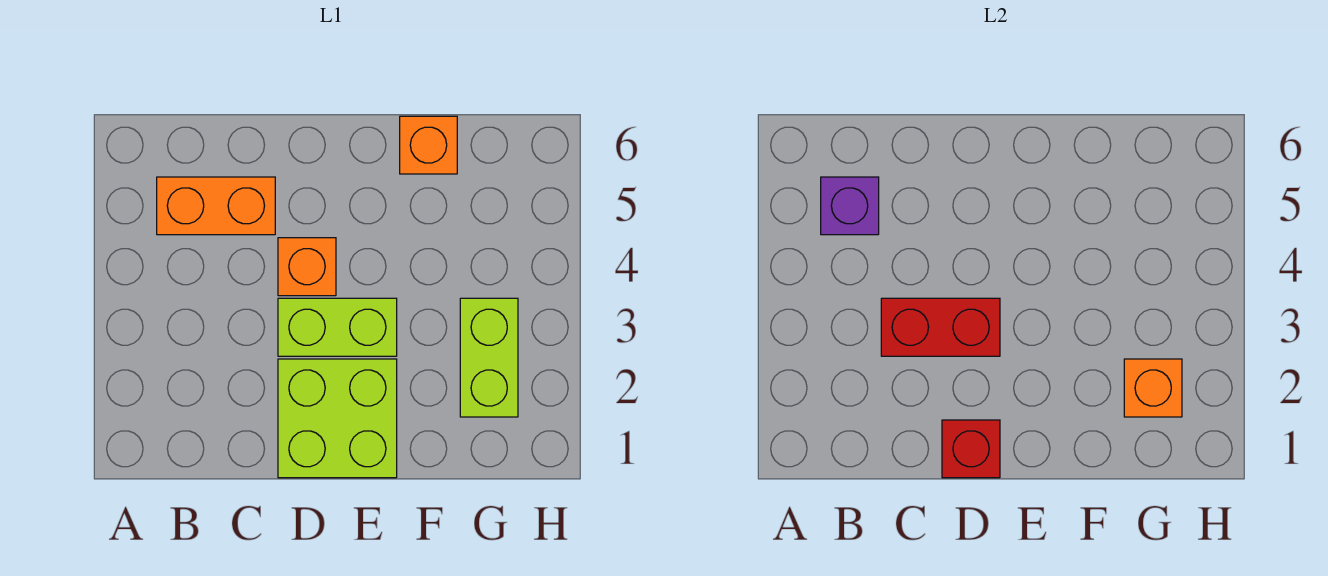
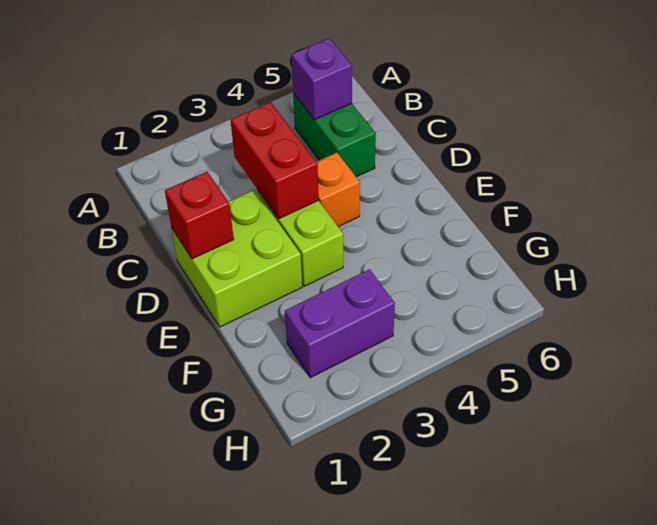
orange brick B5:C5 level 1 -> green brick B5:C5 level 1
orange brick F6 level 1 -> none
lime brick G2:G3 level 1 -> purple brick G2:G3 level 1
orange brick G2 level 2 -> none

